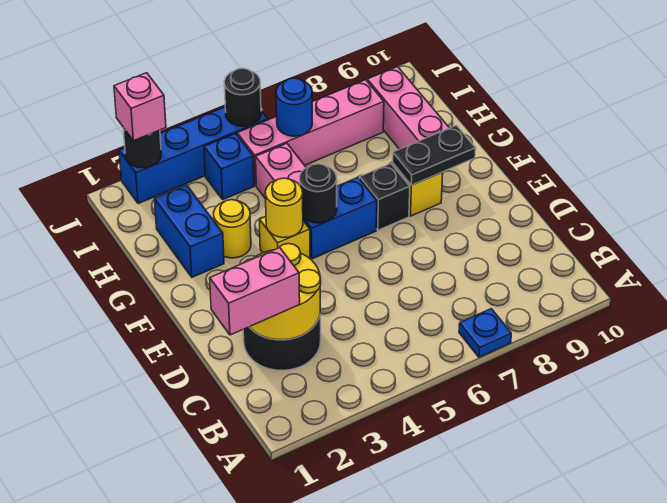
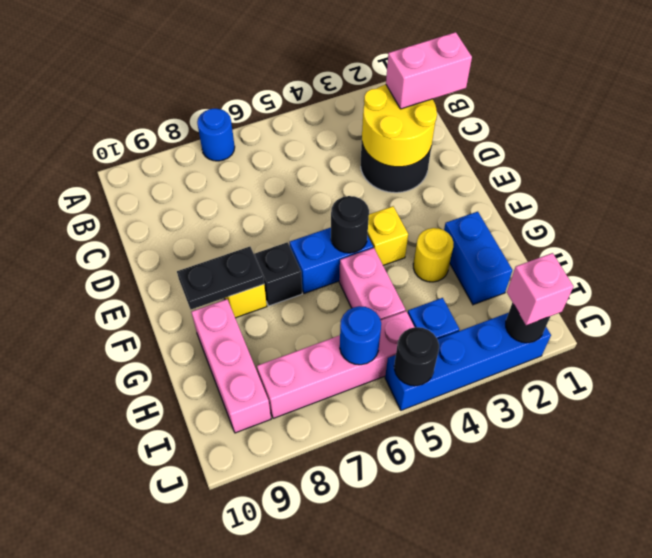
blue plate A7 level 1 -> blue round brick A7 level 1
yellow round brick F4 level 2 -> none

